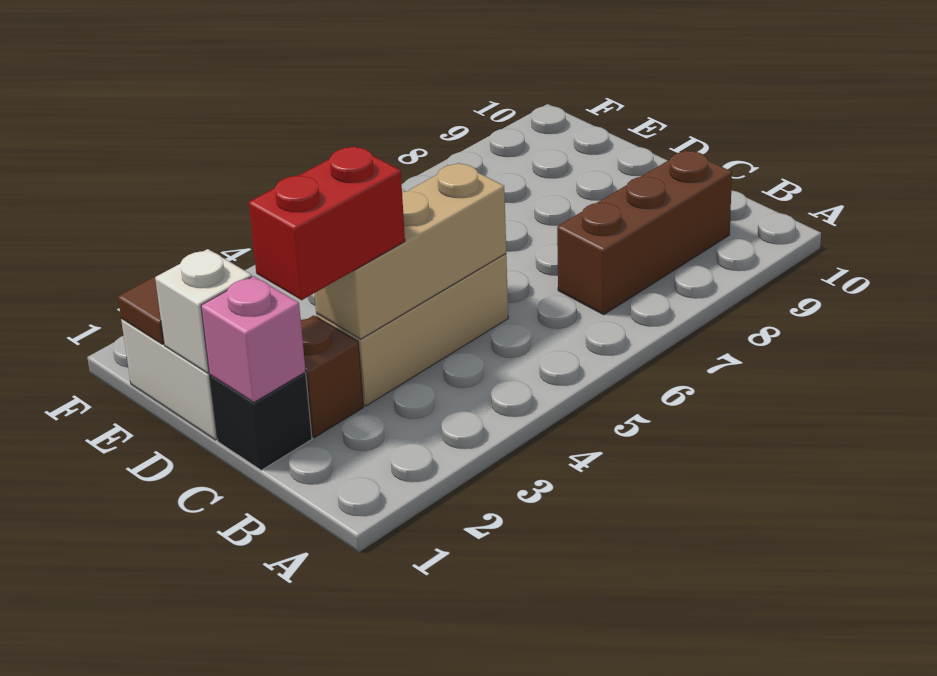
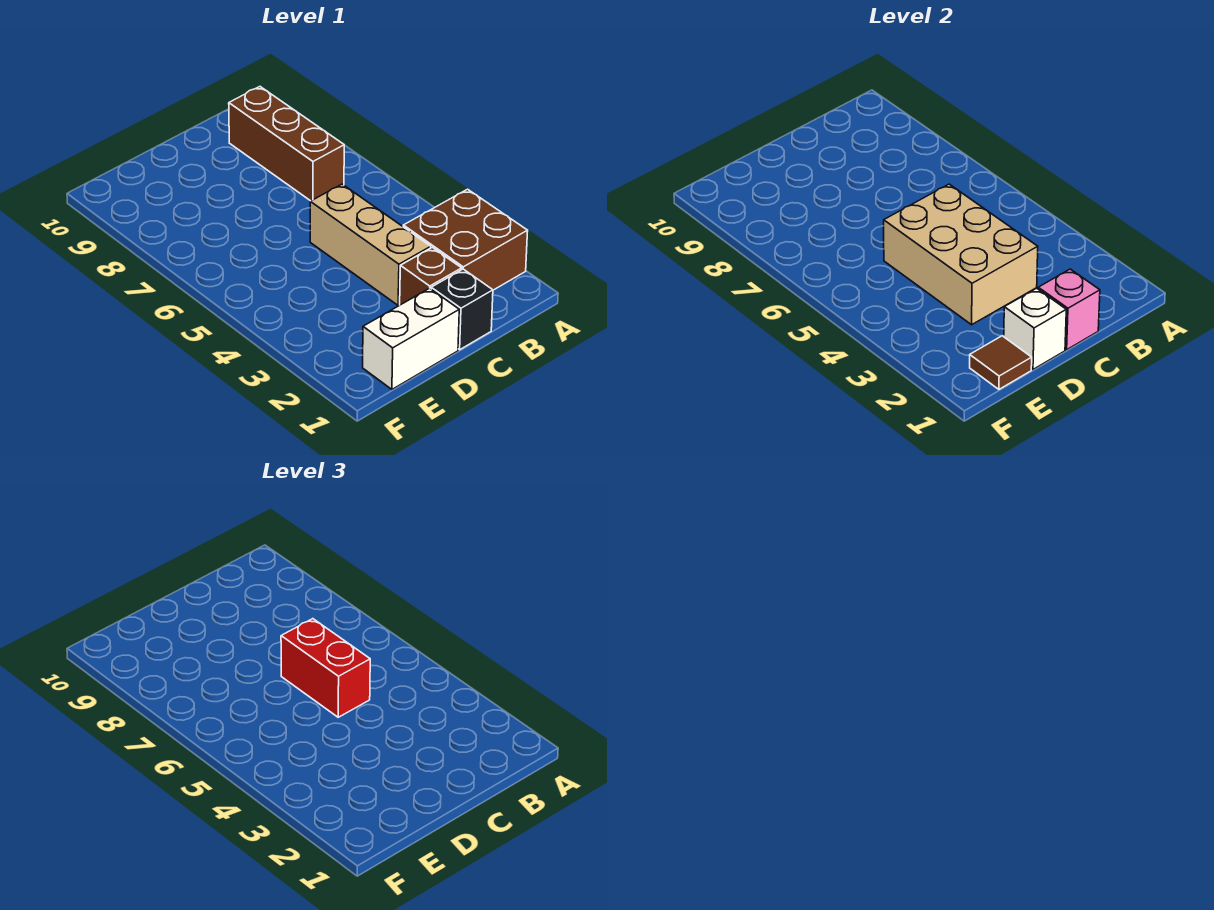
none -> brown brick A2:B3 level 1
red brick C2:C3 level 3 -> red brick C5:C6 level 3
tan brick C3:C5 level 2 -> tan brick C3:D5 level 2

